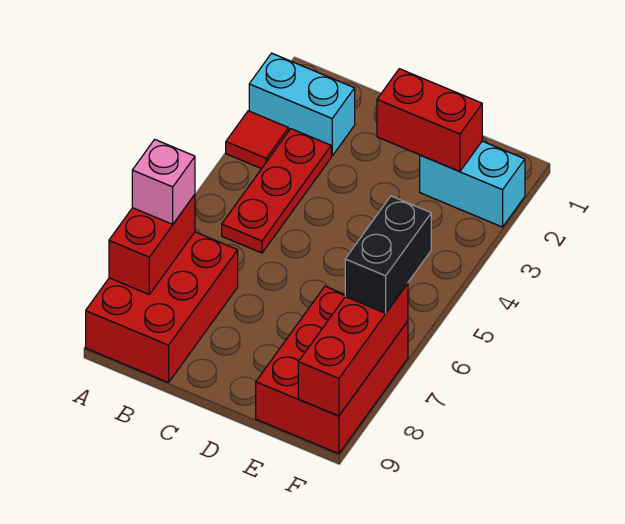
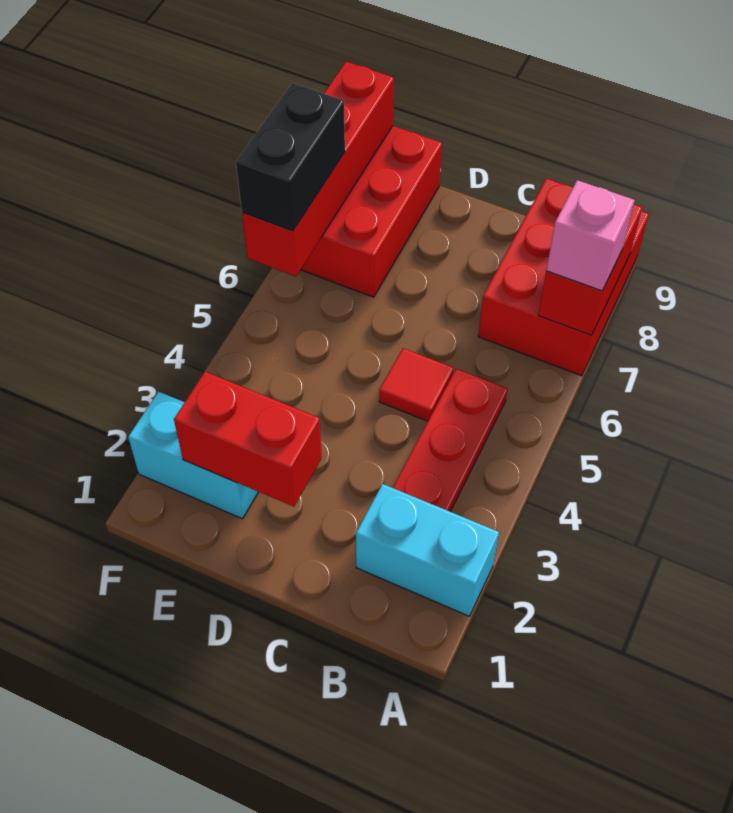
red tile A3 level 1 -> red tile C5 level 1
red brick F7:F9 level 2 -> red brick F6:F9 level 2

